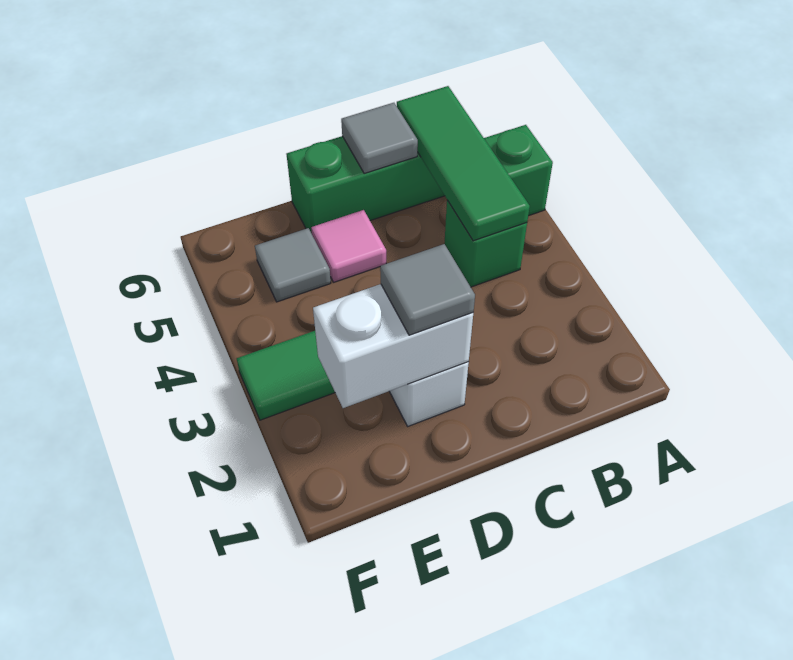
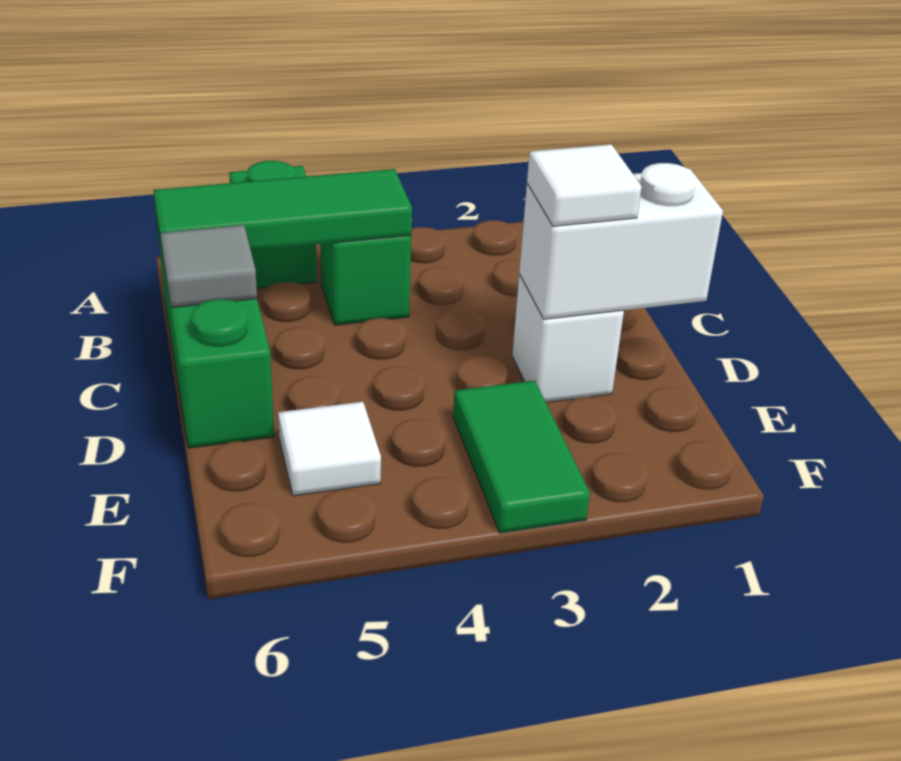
white brick D2:E2 level 2 -> white brick D1:D2 level 2
grey tile D2 level 3 -> white tile D2 level 3
pink tile D5 level 1 -> none
grey tile E5 level 1 -> white tile E5 level 1

